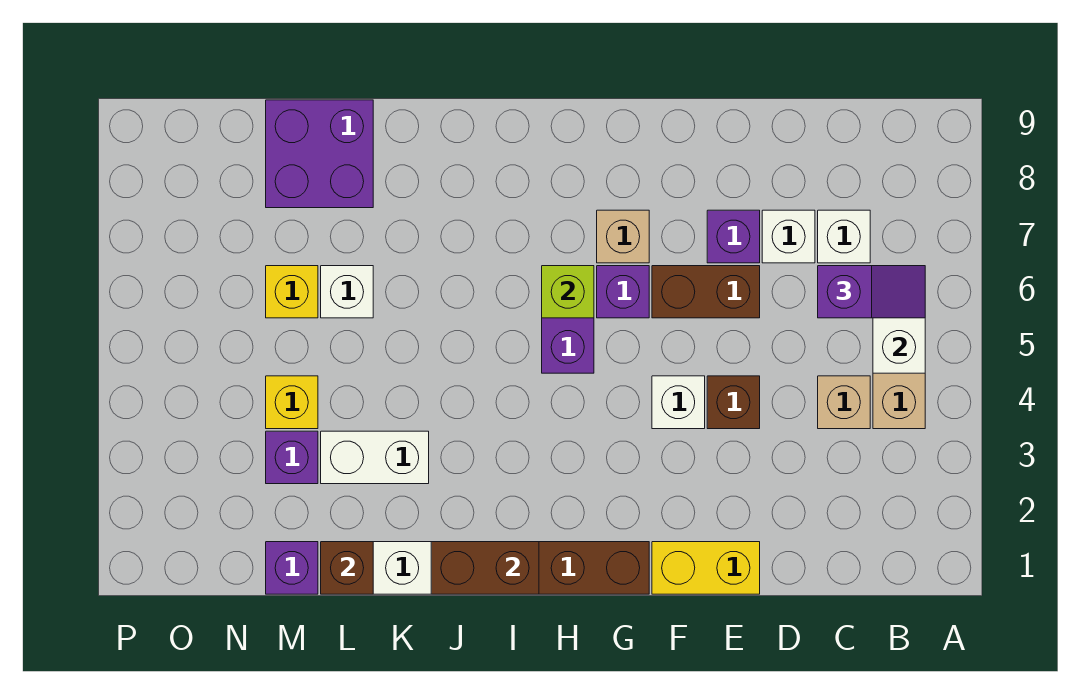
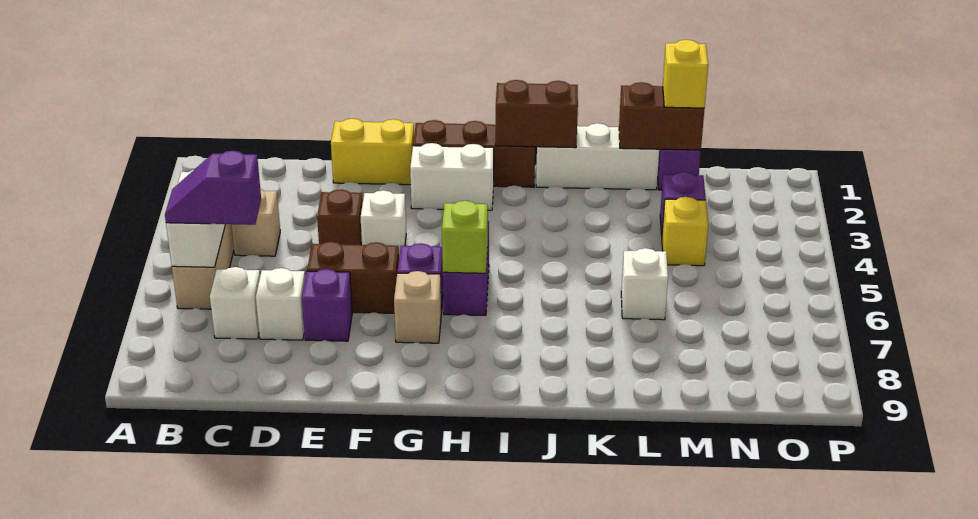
white brick K3:L3 level 1 -> white brick G2:H2 level 1
brown brick L1 level 2 -> brown brick L1:M1 level 2
purple brick L8:M9 level 1 -> none
yellow brick M6 level 1 -> yellow brick M1 level 3

